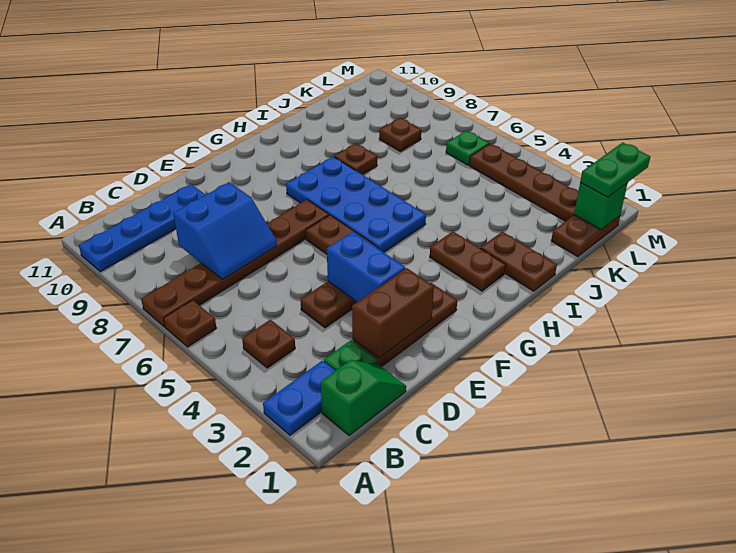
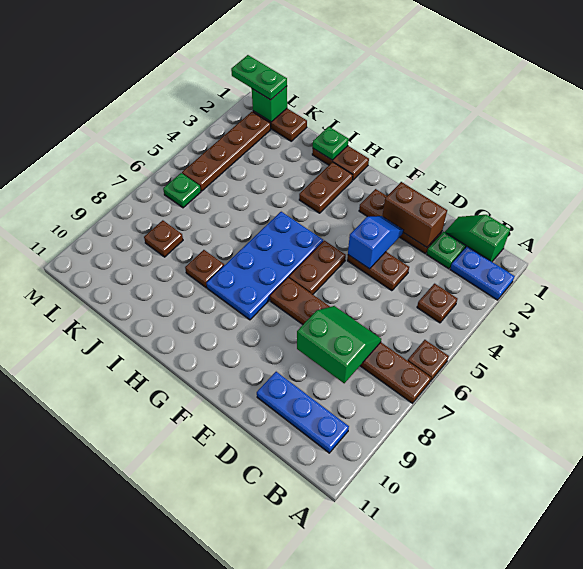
blue plate A10:D10 level 1 -> blue plate B10:D10 level 1
blue slope C7:D8 level 2 top 8 -> green slope C7:D8 level 2 top 8
blue brick E3:E4 level 2 -> blue slope E3:E4 level 2 top 4
brown plate I1:I2 level 1 -> brown plate H1:I1 level 1
none -> green plate I1 level 2

